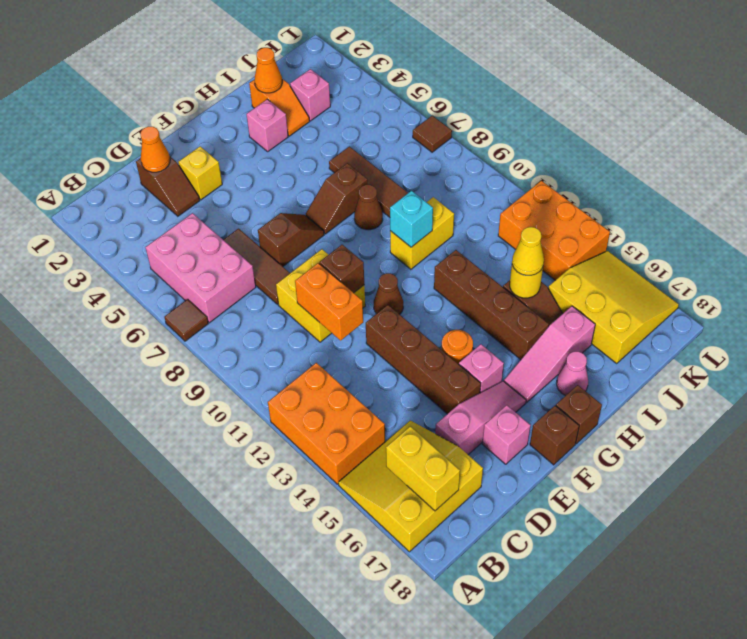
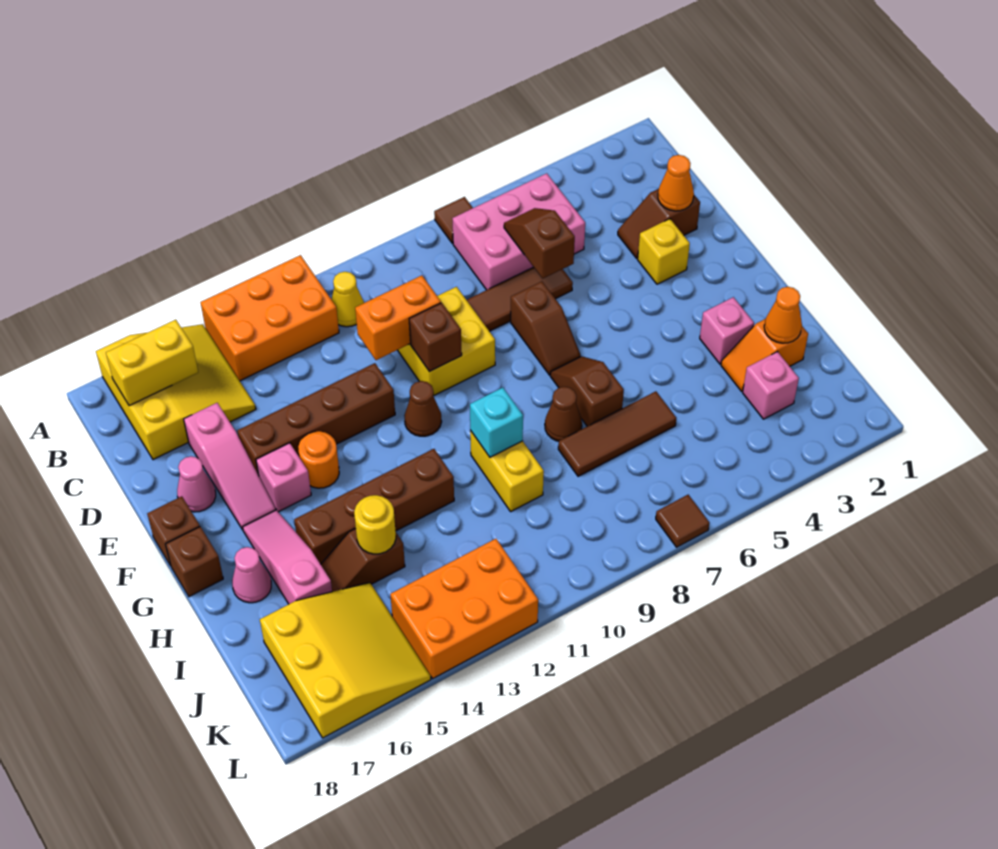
none -> brown slope C6:D6 level 2 top D
pink brick E17 level 1 -> pink cone E17 level 1
yellow cone I14 level 3 -> yellow cone B11 level 1
yellow slope J15:L17 level 1 top J -> yellow slope J15:L17 level 1 top 17

